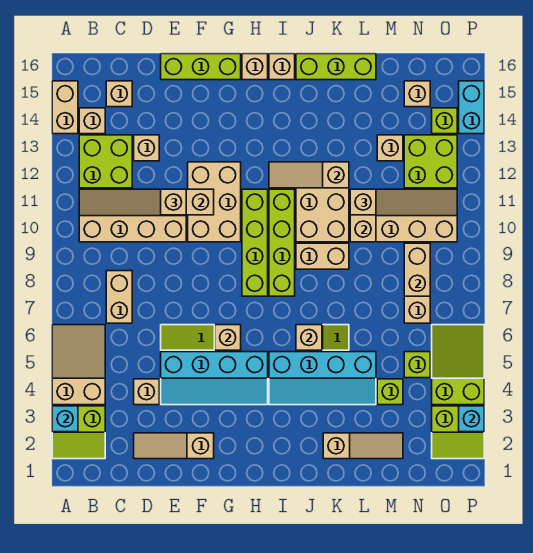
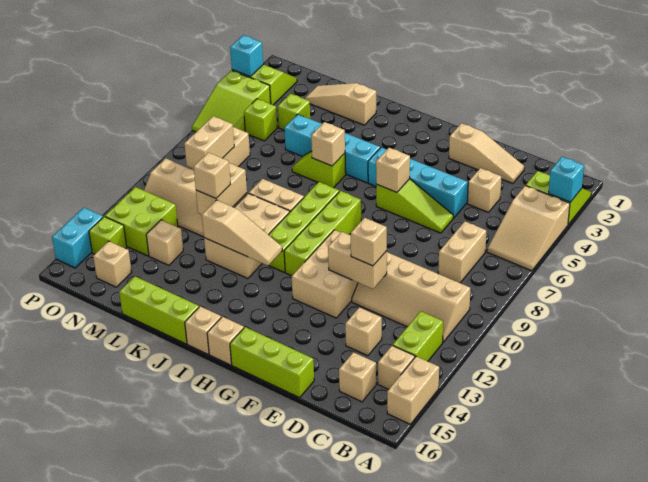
lime brick B12:C13 level 1 -> lime brick B12:B13 level 1

